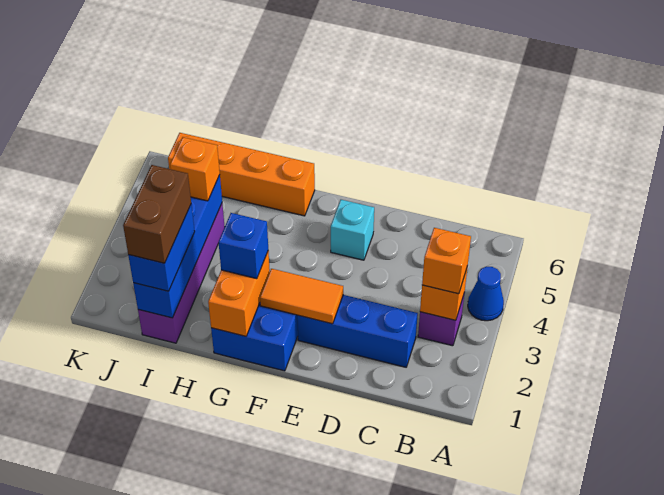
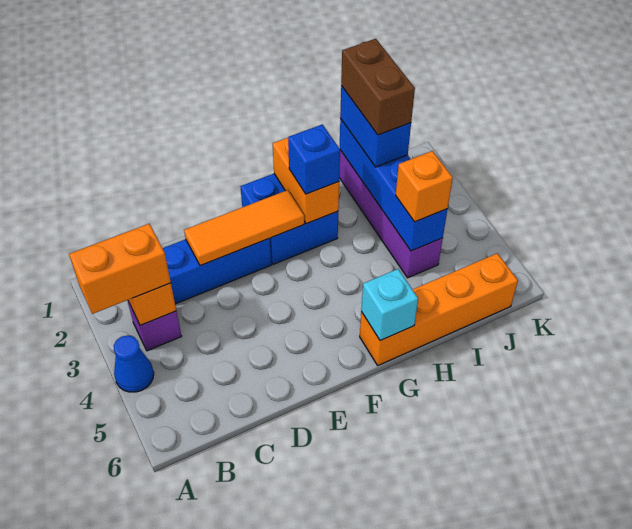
orange brick B3 level 3 -> orange brick A3:B3 level 3
orange tile E2:F2 level 2 -> orange tile D2:F2 level 2
cyan brick E5 level 1 -> cyan brick G6 level 2

